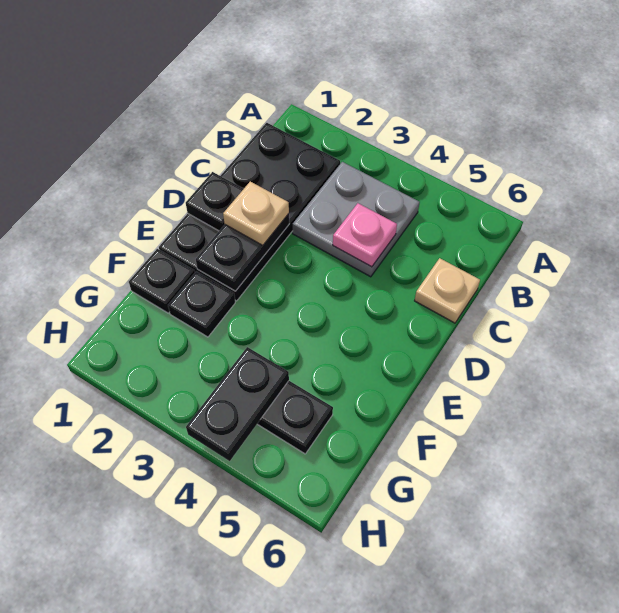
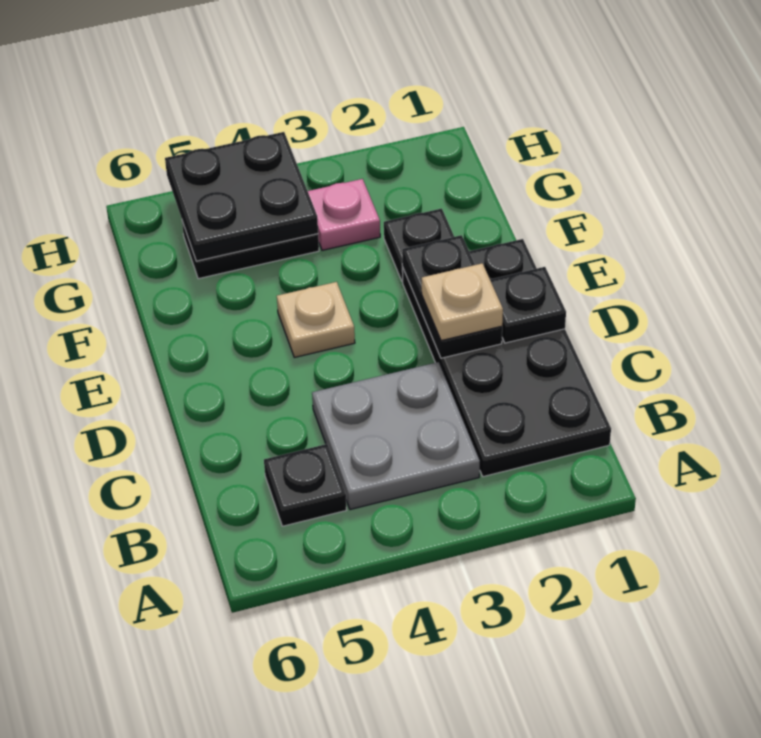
pink plate C4 level 2 -> pink plate G3 level 1
tan plate C6 level 1 -> tan plate E4 level 1
black plate F1 level 1 -> black plate B5 level 1
black plate G4:H4 level 2 -> black plate G4:H5 level 2

